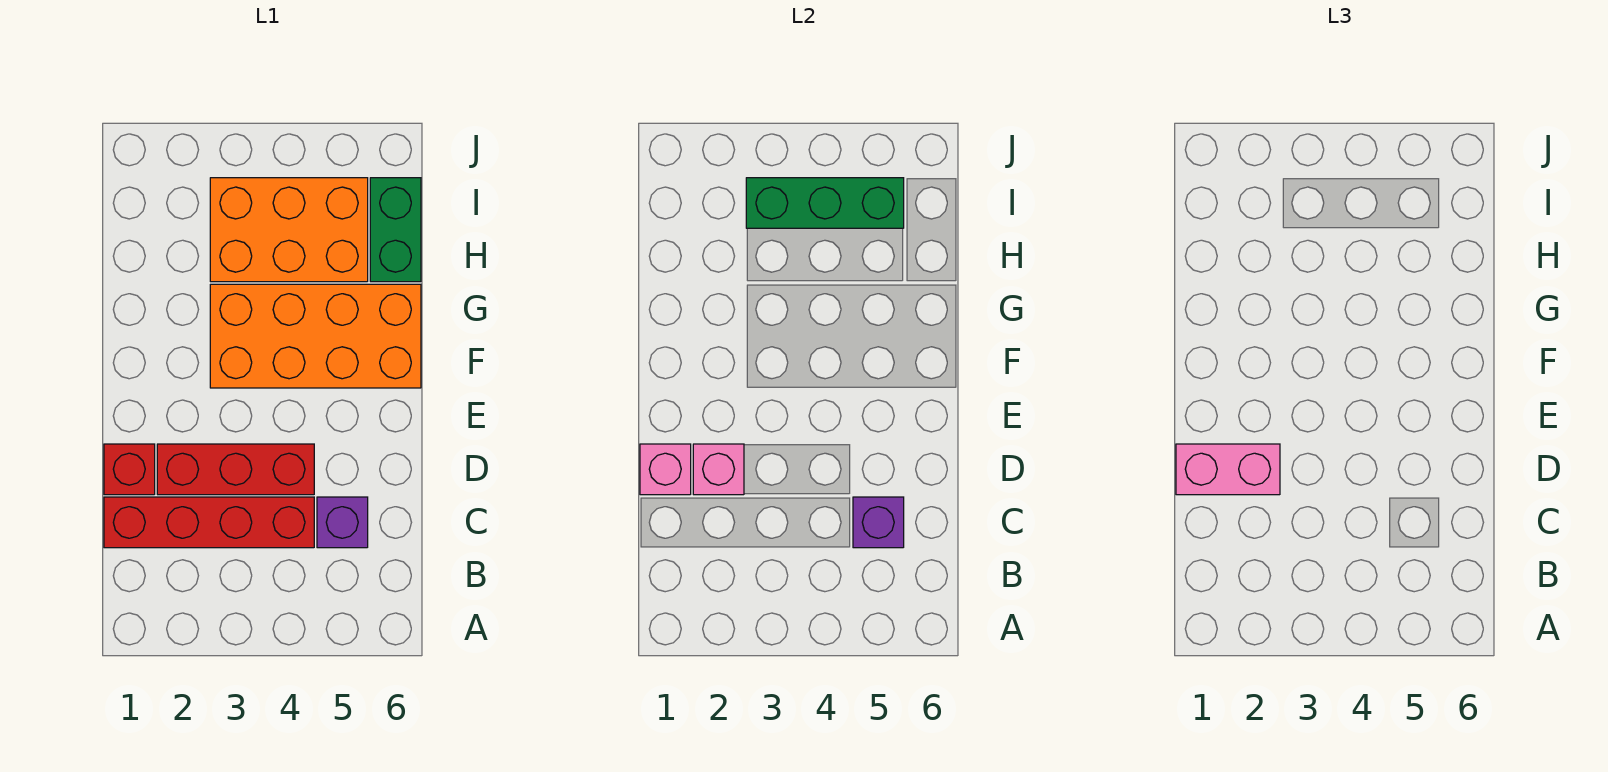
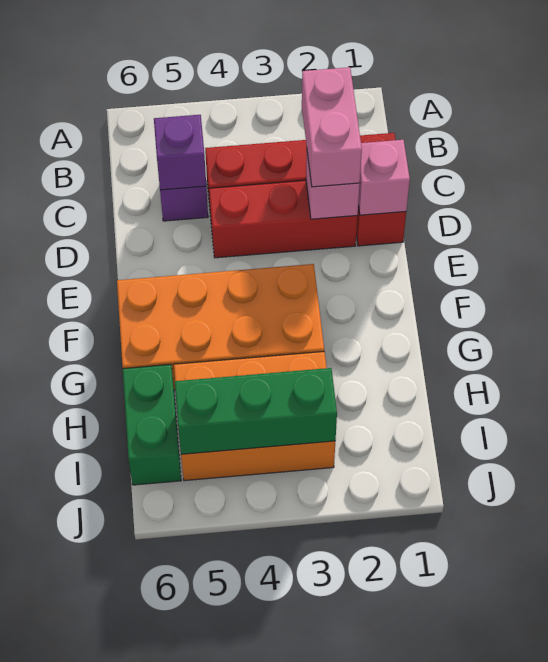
pink brick D1:D2 level 3 -> pink brick C2:D2 level 3

